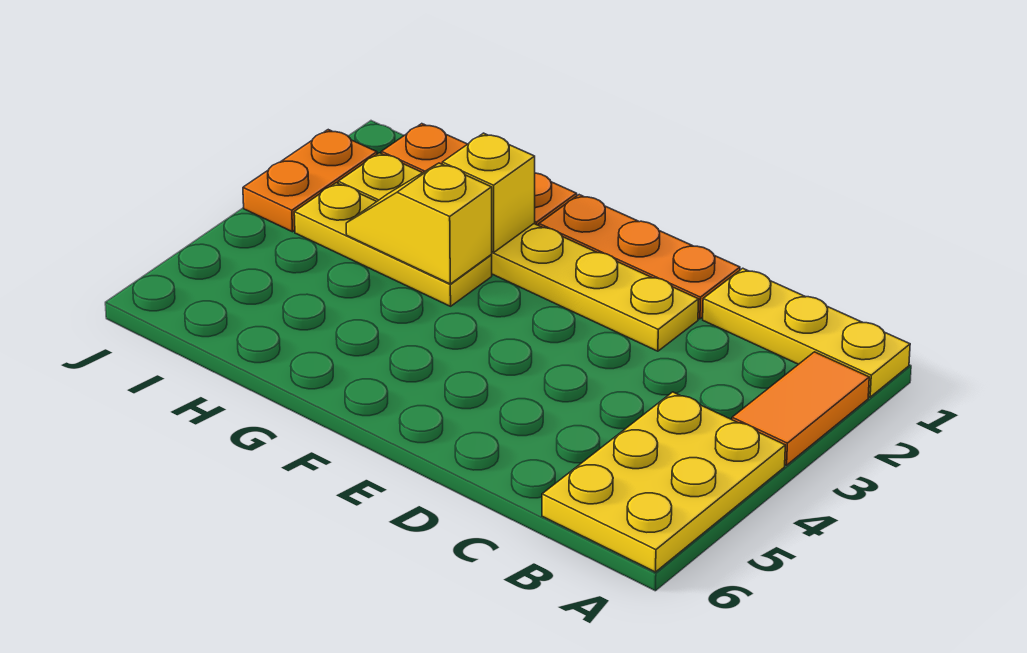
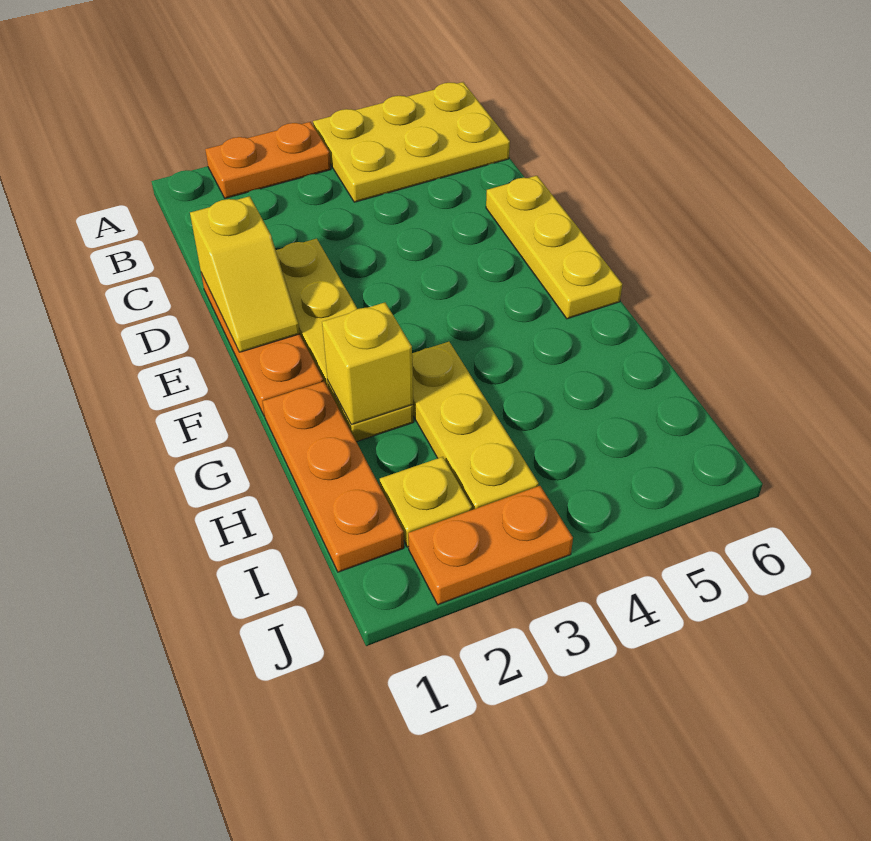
yellow plate A1:C1 level 1 -> yellow plate D6:F6 level 1
orange tile A2:A3 level 1 -> orange plate A2:A3 level 1
yellow slope G3:H3 level 2 top G -> yellow slope D1:E1 level 2 top D

